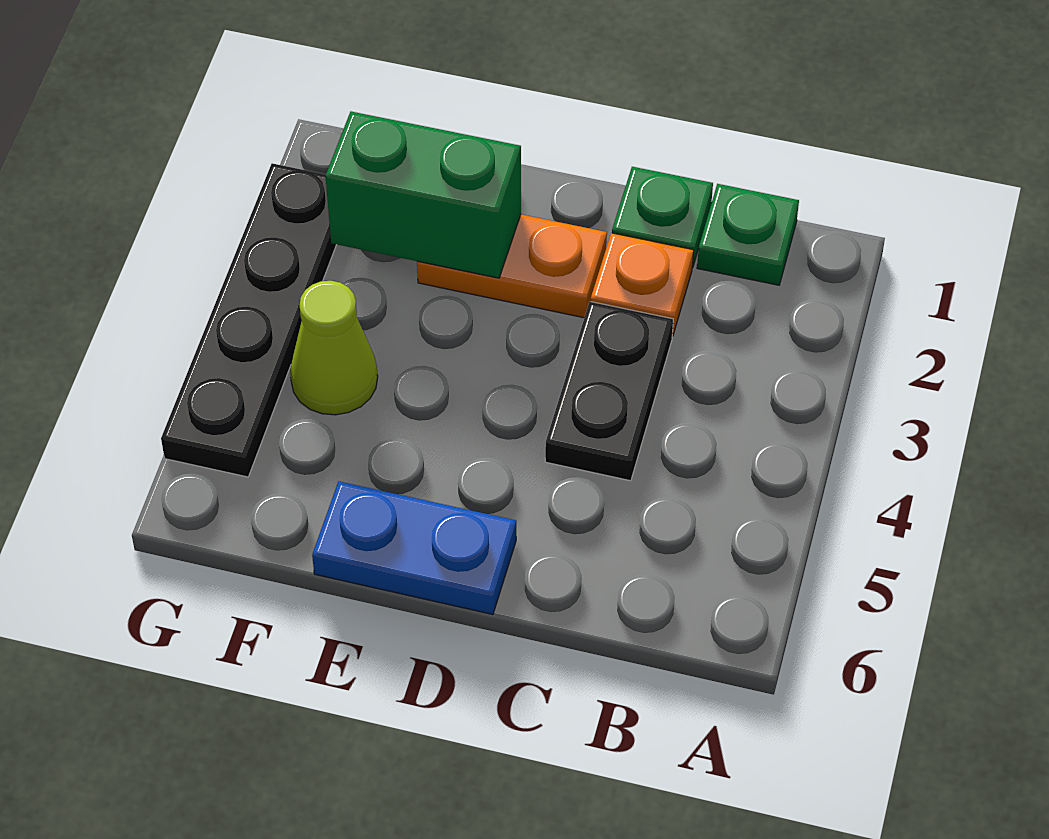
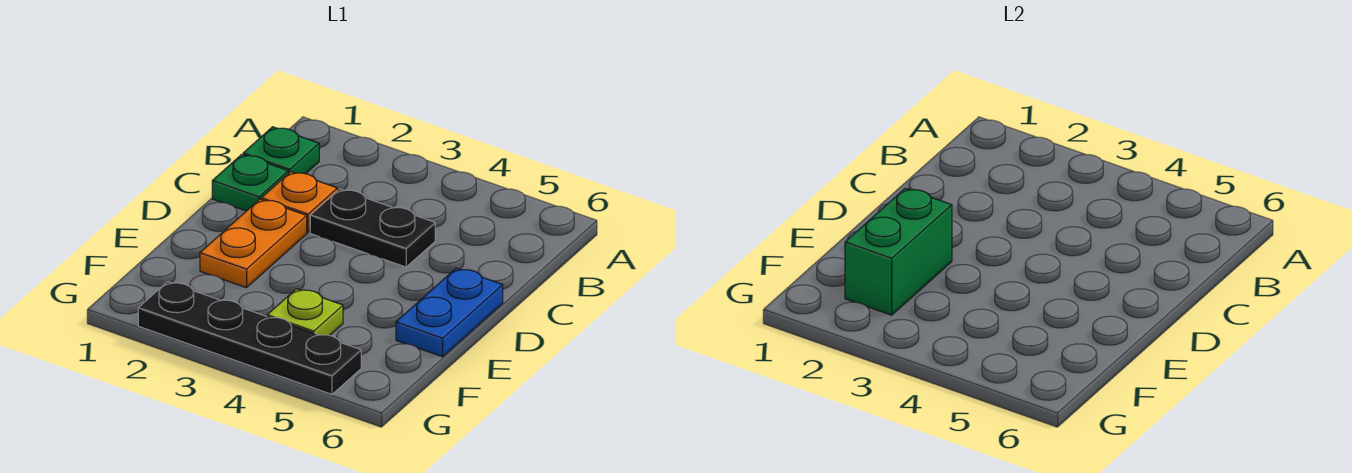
lime cone F4 level 1 -> lime plate F4 level 1

